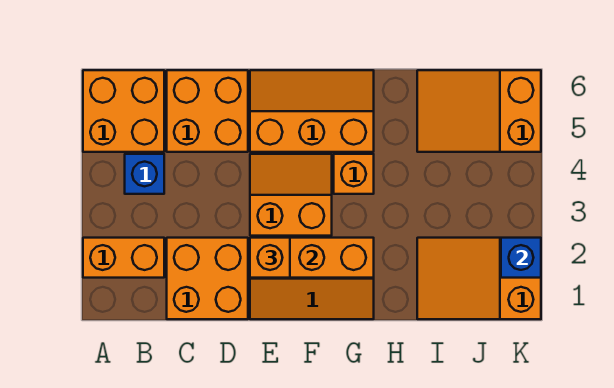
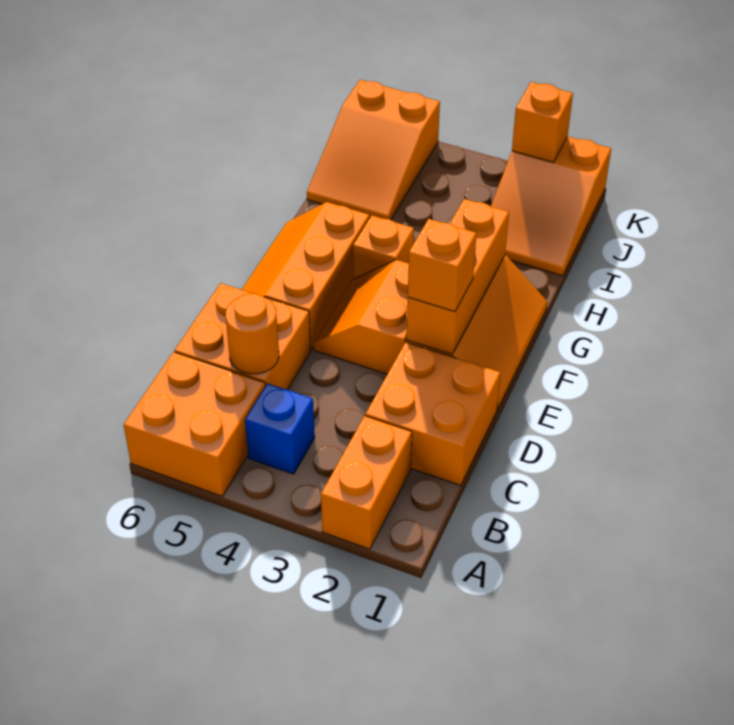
none -> orange round brick C5 level 2
blue brick K2 level 2 -> orange brick K2 level 2

